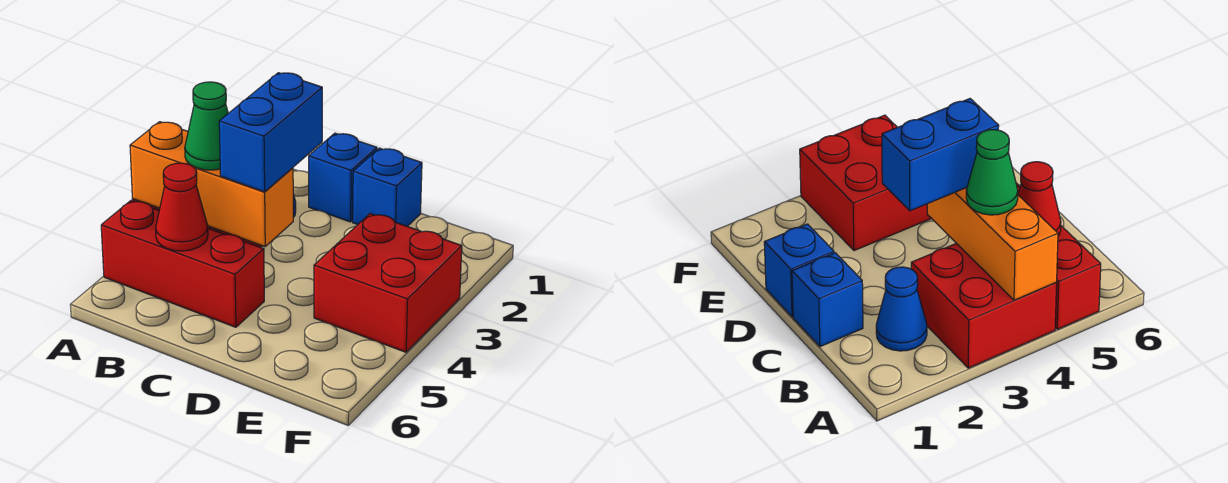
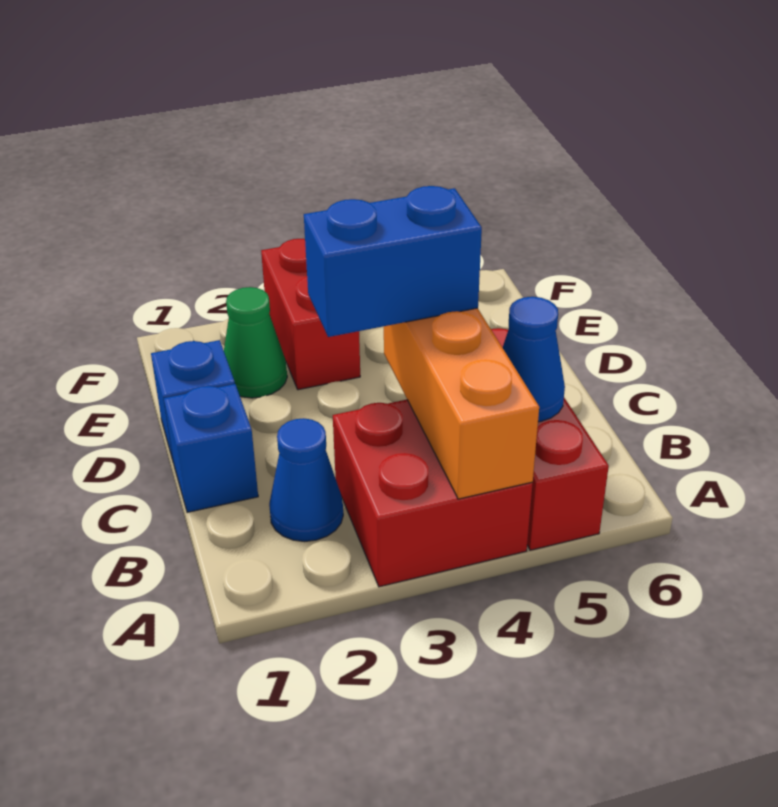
green cone B4 level 3 -> green cone E2 level 1
red cone B5 level 2 -> blue cone B5 level 2
red brick E3:F4 level 1 -> red brick E3:F3 level 1

